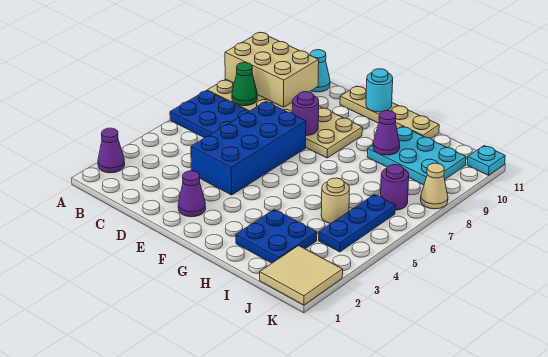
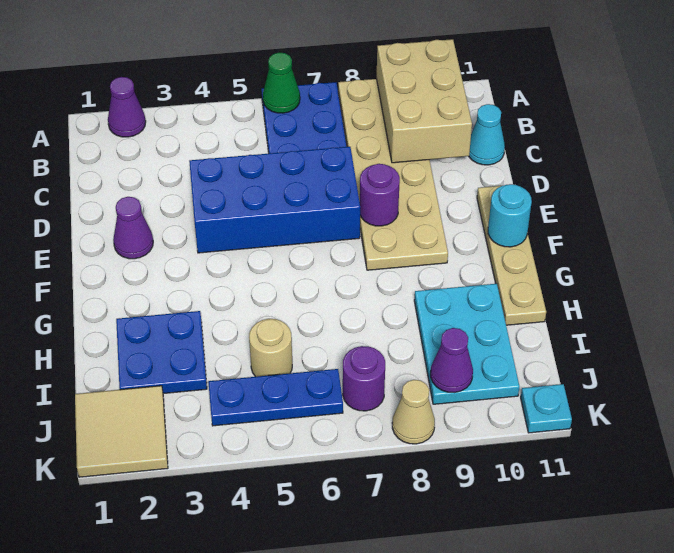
green cone B8 level 2 -> green cone A6 level 2
purple cone H9 level 2 -> purple cone J9 level 2

